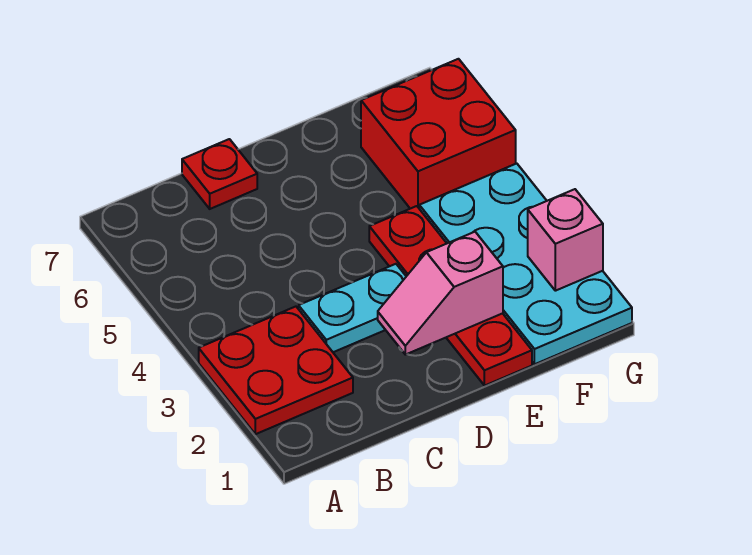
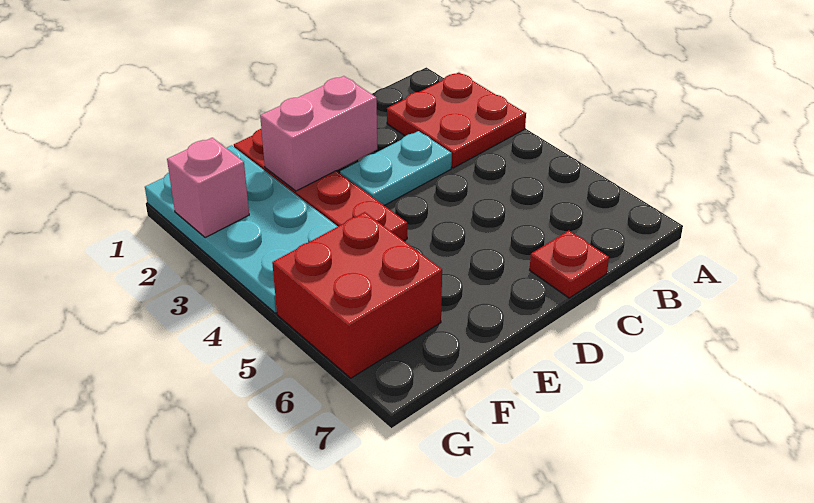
pink slope D2:E2 level 2 top E -> pink brick D2:E2 level 2

